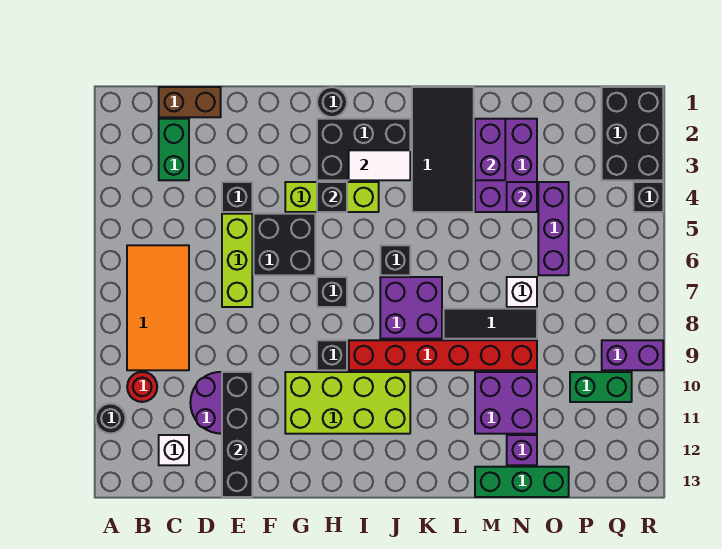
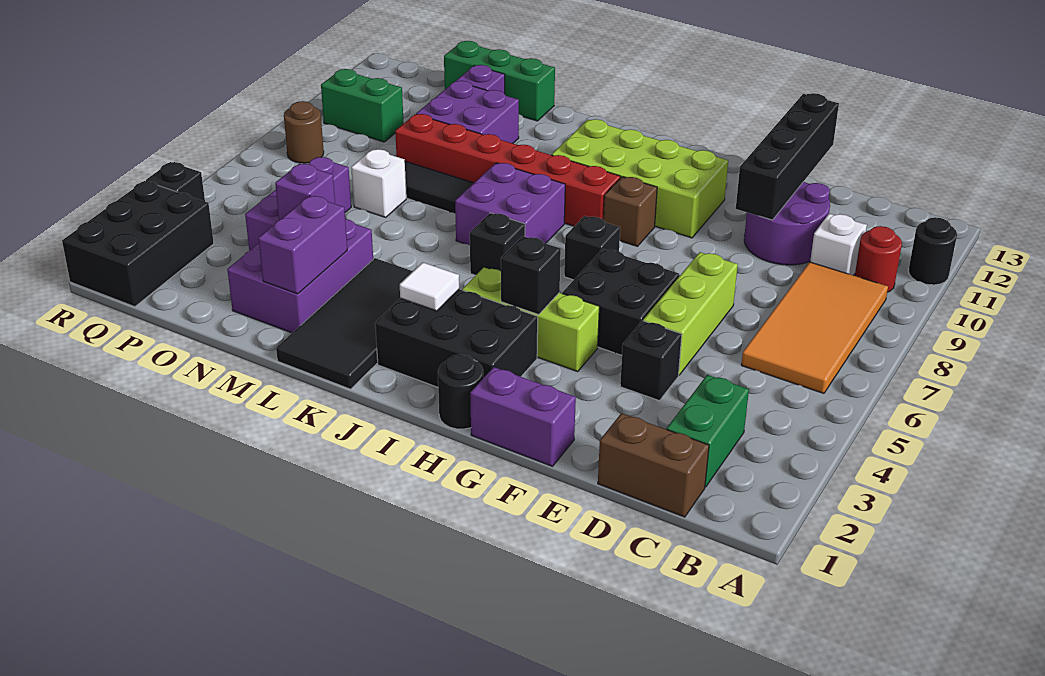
white brick C12 level 1 -> white brick C10 level 1
black brick H9 level 1 -> brown brick H9 level 1
white tile I3:J3 level 2 -> white tile J3 level 2
none -> brown round brick Q8 level 1
purple brick Q9:R9 level 1 -> purple brick F1:G1 level 1

